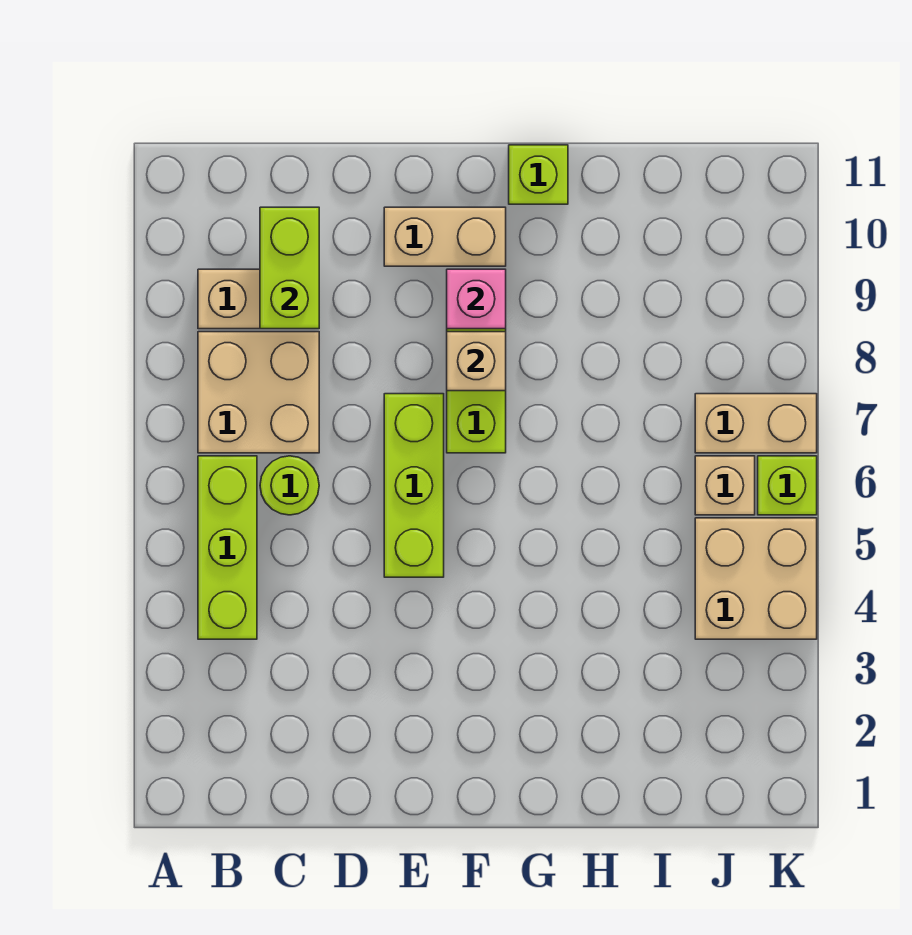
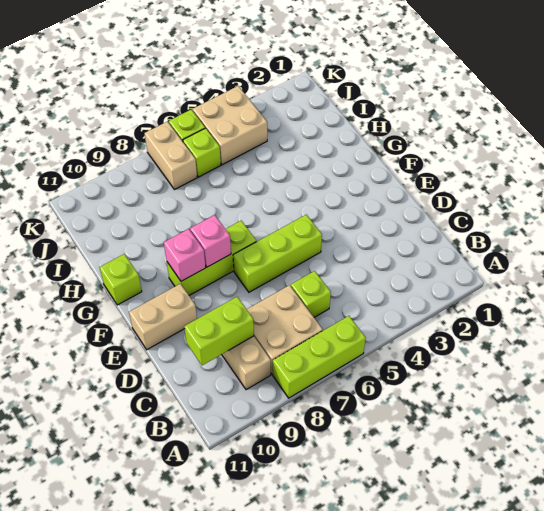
lime brick B4:B6 level 1 -> lime brick A6:A8 level 1
lime round brick C6 level 1 -> lime brick C6 level 1
tan brick E10:F10 level 1 -> tan brick E10:E11 level 1
tan brick F8 level 2 -> pink brick F8 level 2
tan brick J6 level 1 -> lime brick J6 level 1

